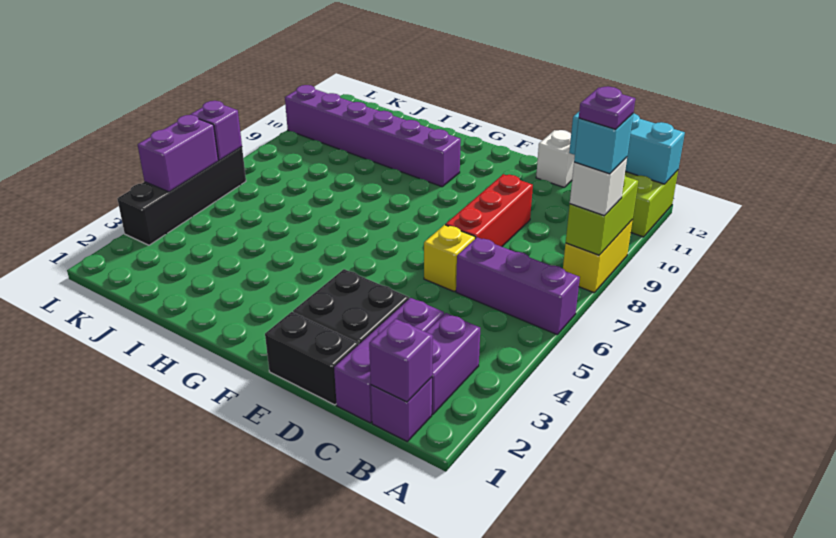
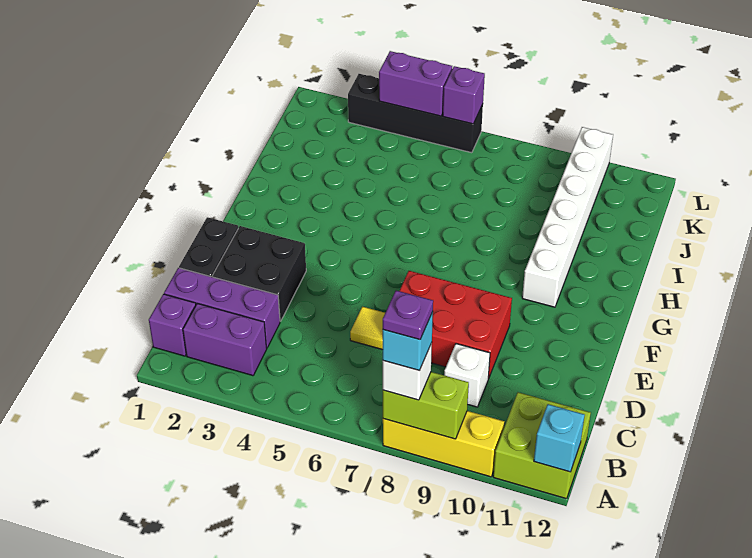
purple brick A6:C6 level 1 -> none
yellow brick A8:A9 level 1 -> yellow brick A8:A10 level 1
cyan brick A12:C12 level 2 -> cyan brick A12 level 2
purple brick B1 level 2 -> none
yellow brick D6 level 1 -> yellow tile D6 level 1
red brick D7:D9 level 1 -> red brick D7:E9 level 1
white brick D12 level 1 -> white brick C9 level 1
purple brick G10:L10 level 1 -> white brick G10:L10 level 1

